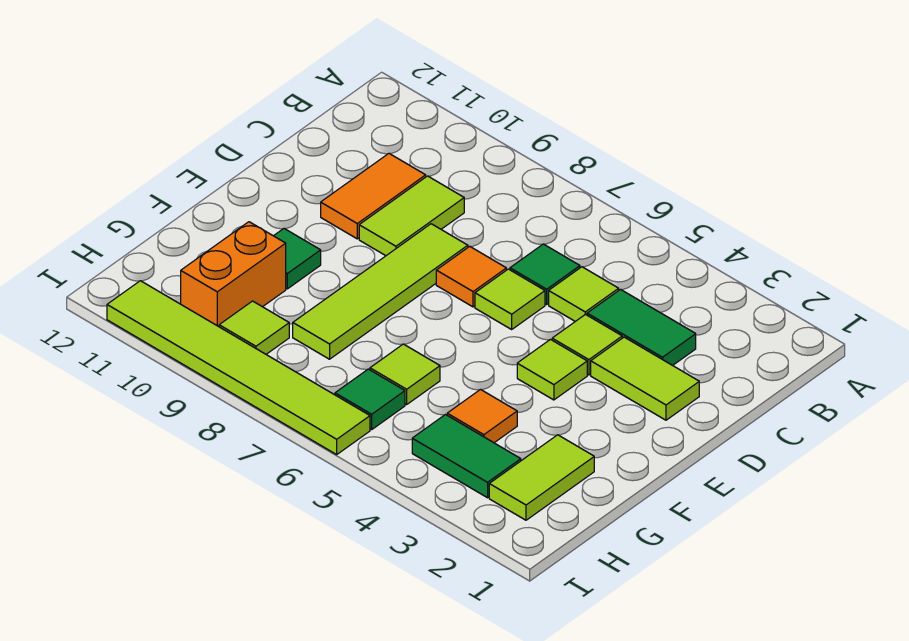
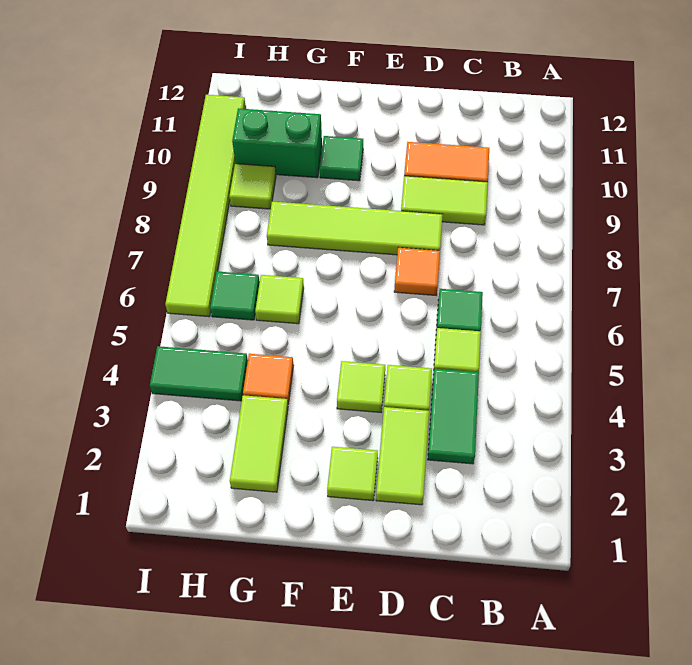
lime tile D6 level 1 -> lime tile E2 level 1
lime tile G2:H2 level 1 -> lime tile G2:G3 level 1
orange brick G10:H10 level 1 -> green brick G10:H10 level 1
green tile H3:H4 level 1 -> green tile H4:I4 level 1

